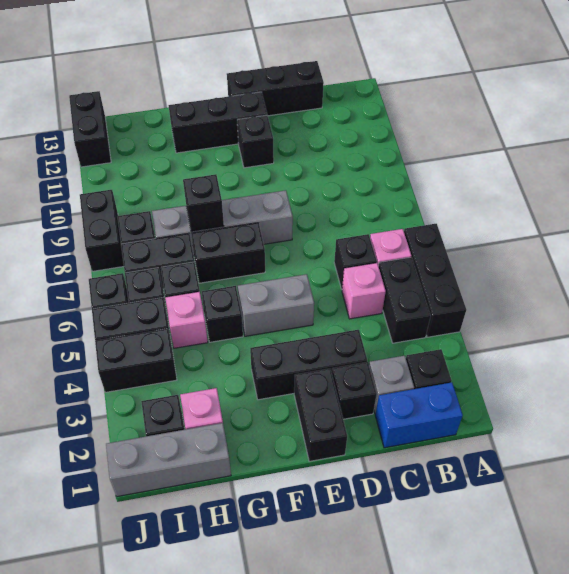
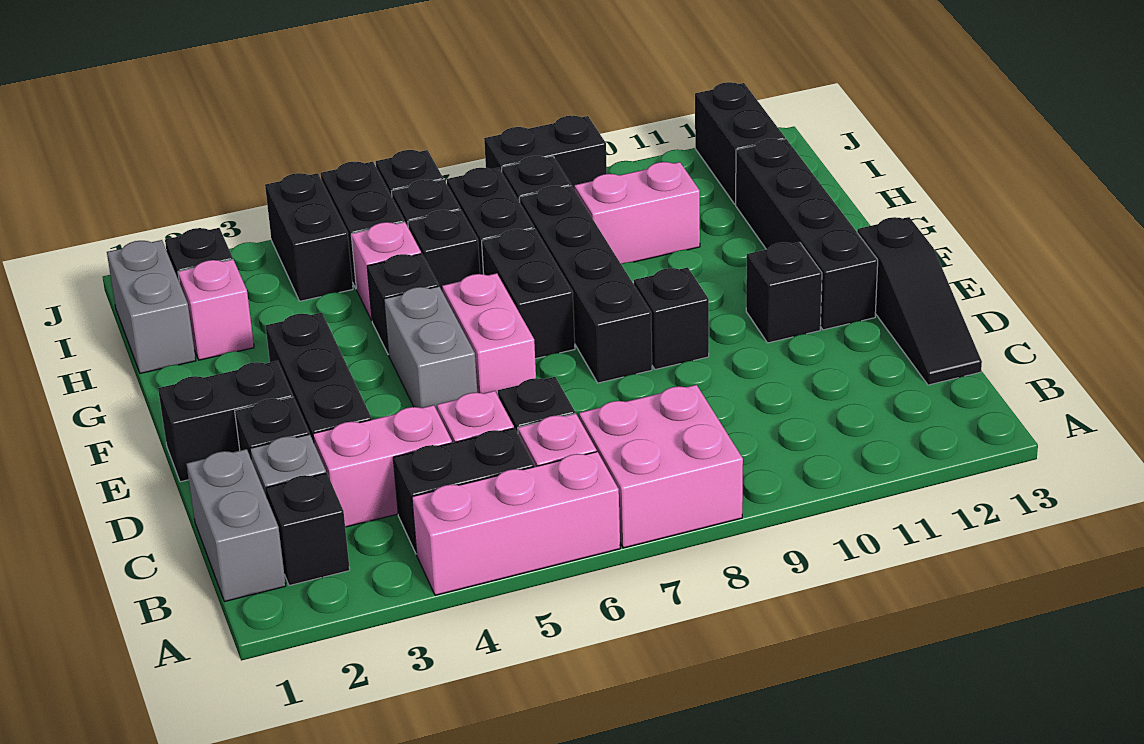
black brick A4:A6 level 1 -> pink brick A4:A6 level 1
none -> pink brick A7:B8 level 1
blue brick B1:C1 level 1 -> grey brick B1:C1 level 1
none -> pink brick C3:C4 level 1
black brick C13:E13 level 1 -> black slope C13:E13 level 1 top E
none -> pink brick E6:F6 level 1
grey brick E8:H8 level 1 -> black brick E8:H8 level 1
black brick E12:G12 level 1 -> black brick E12:H12 level 1
black brick G8 level 2 -> black brick E9 level 1
grey brick H1:J1 level 1 -> grey brick H1:I1 level 1
none -> pink brick H9:H10 level 1
black brick J12:J13 level 1 -> black brick I12:J12 level 1

